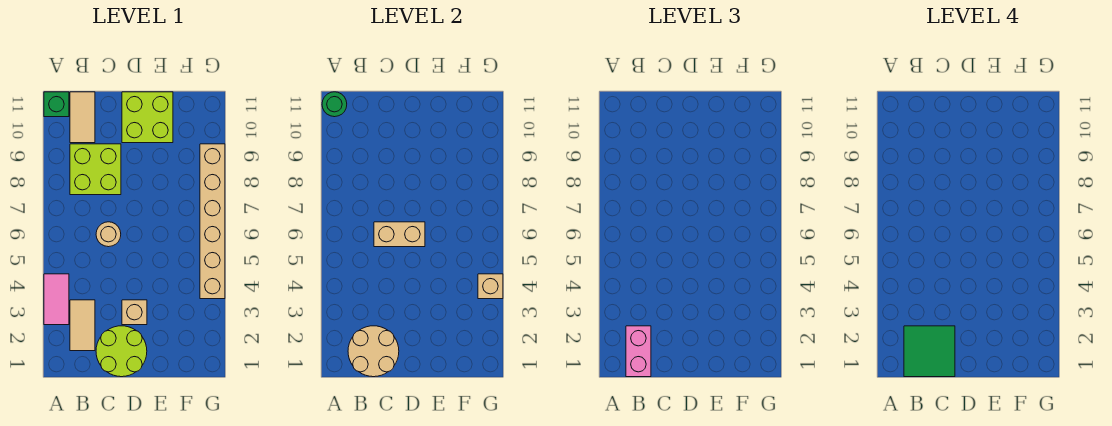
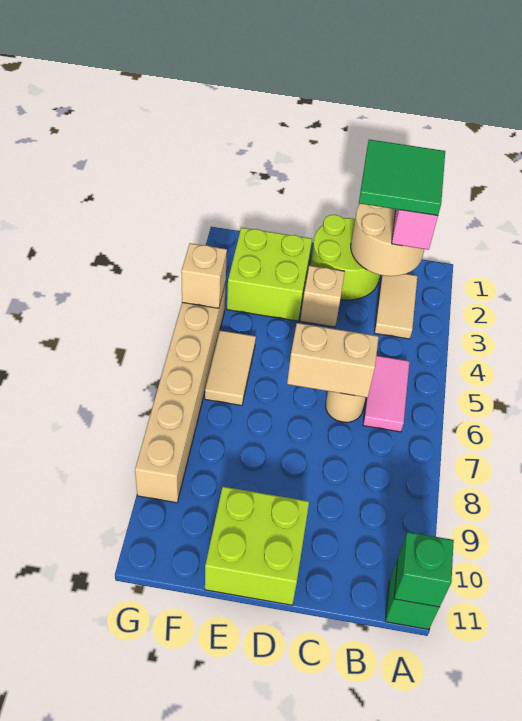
pink tile A3:A4 level 1 -> pink tile B5:B6 level 1
green round brick A11 level 2 -> green brick A11 level 2
lime brick B8:C9 level 1 -> lime brick E2:F3 level 1
tan tile B10:B11 level 1 -> tan tile F5:F6 level 1

